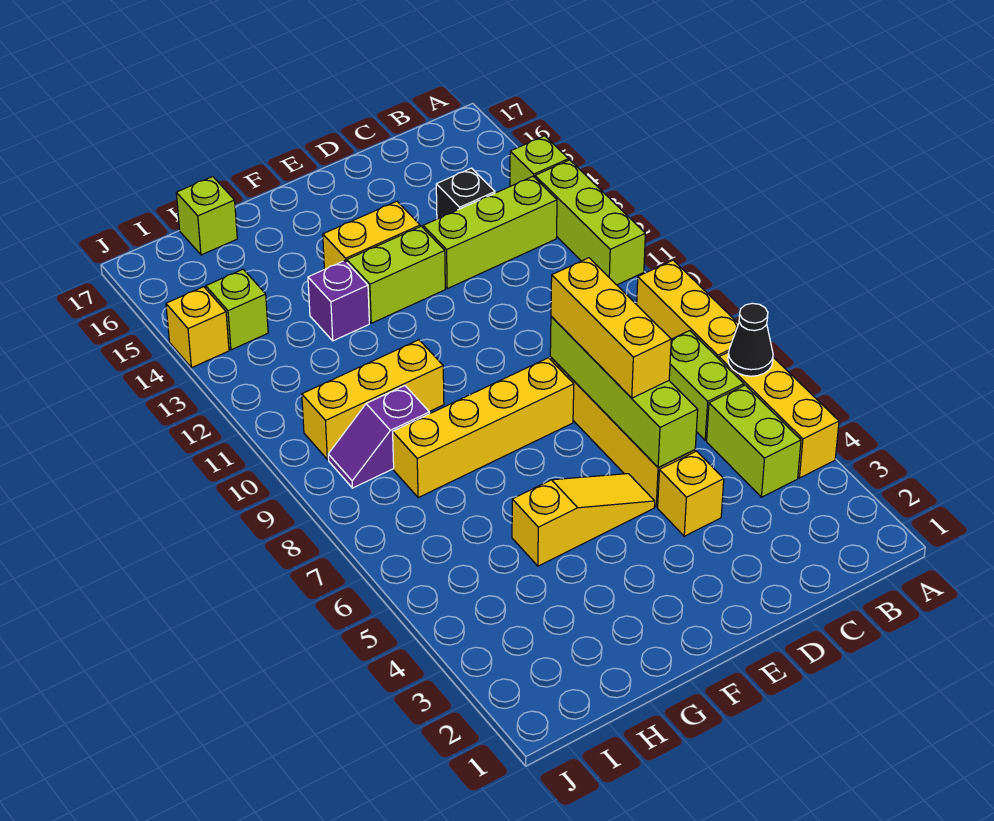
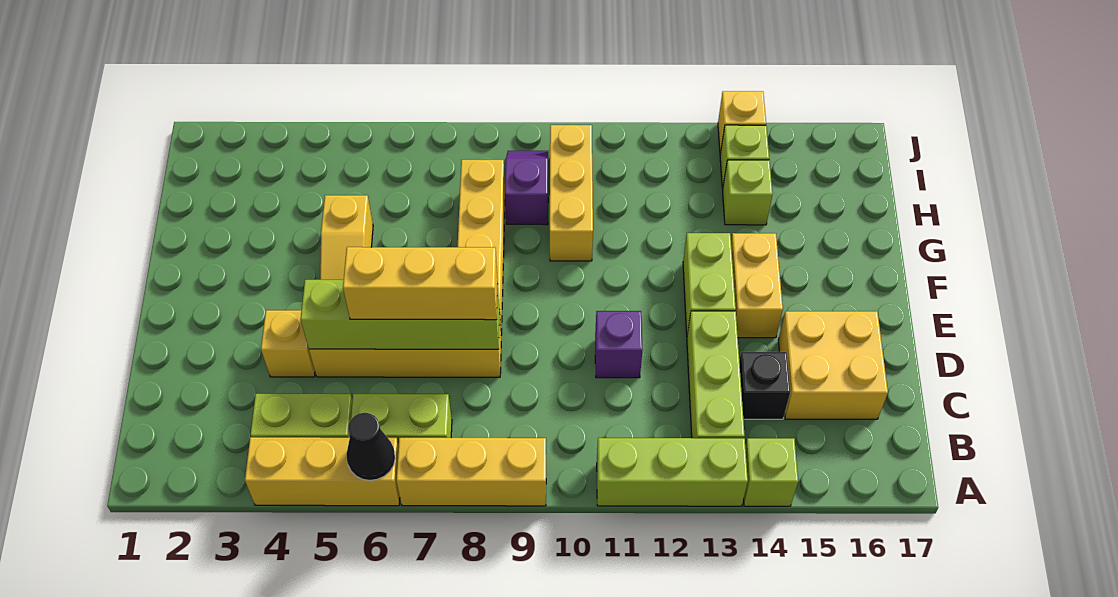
none -> yellow brick C15:D16 level 1
purple brick G13 level 1 -> purple brick D11 level 1
lime brick H17 level 1 -> lime brick H14 level 1

